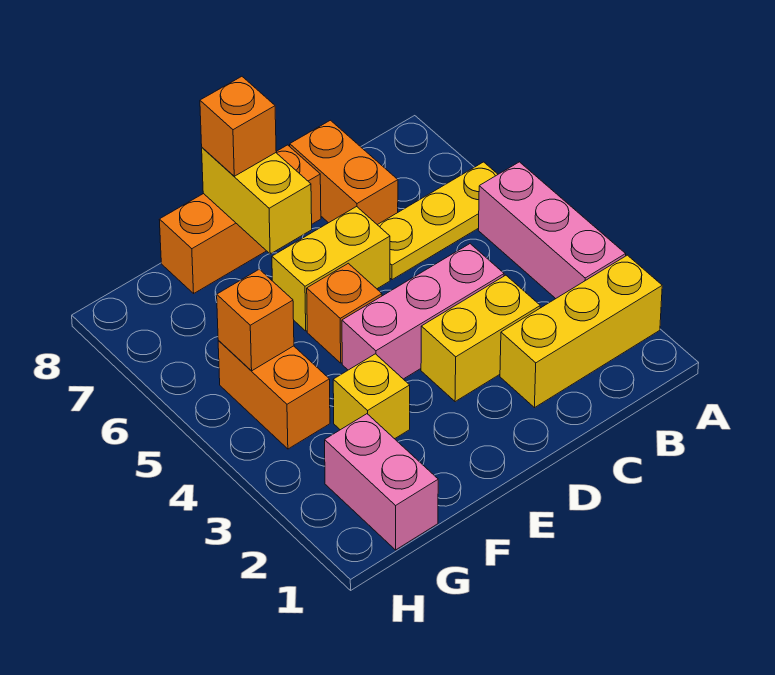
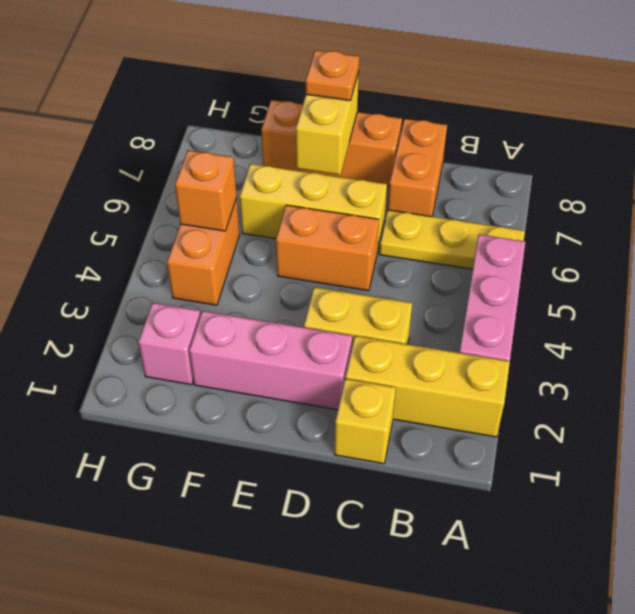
pink brick C4:E4 level 1 -> pink brick D2:F2 level 1
yellow brick D6:E6 level 1 -> yellow brick D6:F6 level 1
orange brick E5 level 1 -> orange brick D5:E5 level 1
orange brick E8 level 3 -> orange plate E8 level 3
yellow brick F3 level 1 -> yellow brick C1 level 1
pink brick G1:G2 level 1 -> pink brick G2 level 1

